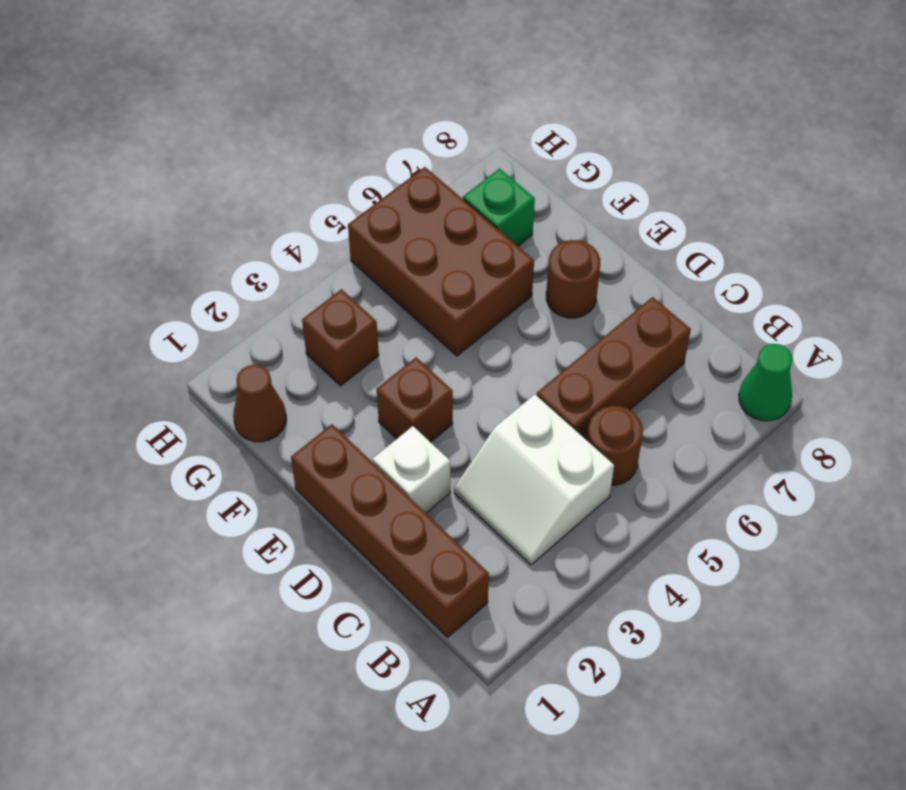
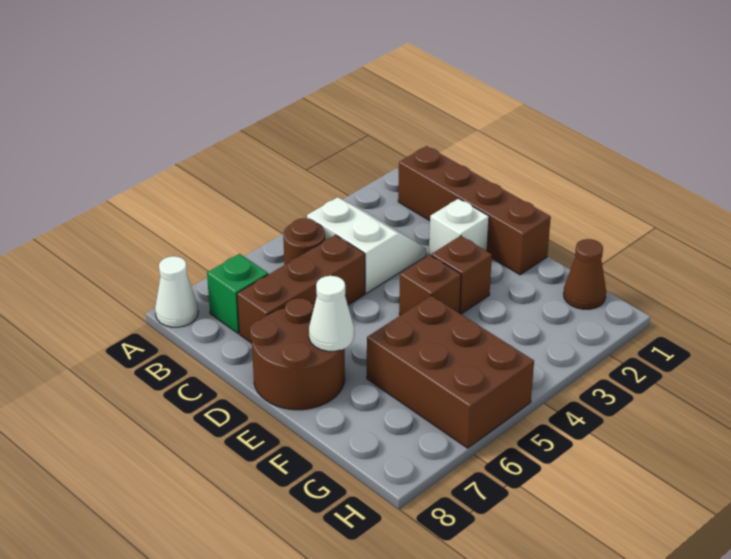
green cone A8 level 1 -> white cone A8 level 1
brown round brick E7 level 1 -> brown round brick D7:E8 level 1
none -> white cone E7 level 2
brown brick G3 level 1 -> brown brick E4 level 1
green brick G7 level 1 -> green brick B7 level 1

